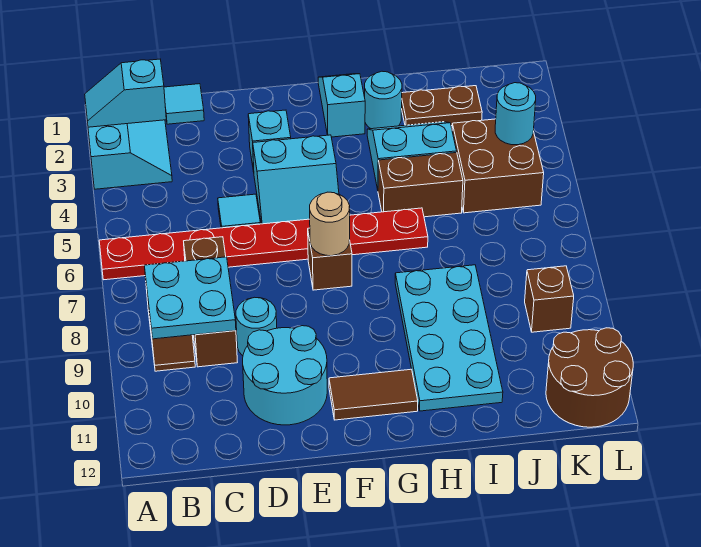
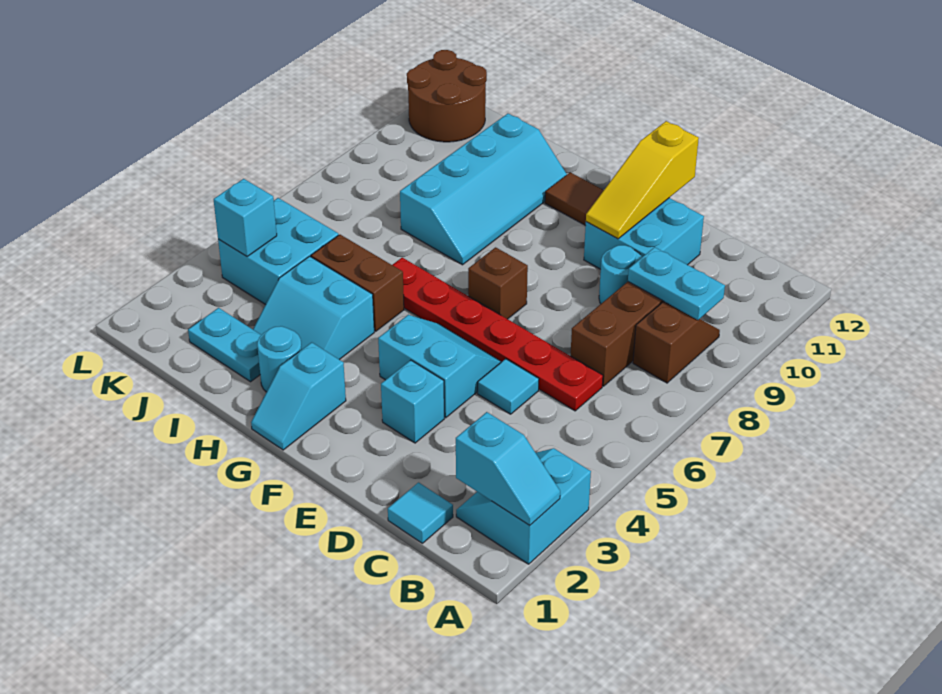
red plate A6:H6 level 1 -> red plate C6:H6 level 1
cyan plate B8:C9 level 2 -> cyan plate B9:C9 level 2
cyan round brick D10:E11 level 1 -> cyan brick D10:E11 level 1
none -> yellow slope E10:E12 level 2 top 12
tan round brick F7 level 2 -> none
cyan plate H8:I11 level 1 -> cyan slope H8:I11 level 1 top I
brown plate I2:J2 level 1 -> cyan plate I2:J2 level 1
brown brick J4:K5 level 1 -> cyan brick J4:K5 level 1
cyan round brick K4 level 2 -> cyan brick K4 level 2
brown brick K9 level 1 -> none

